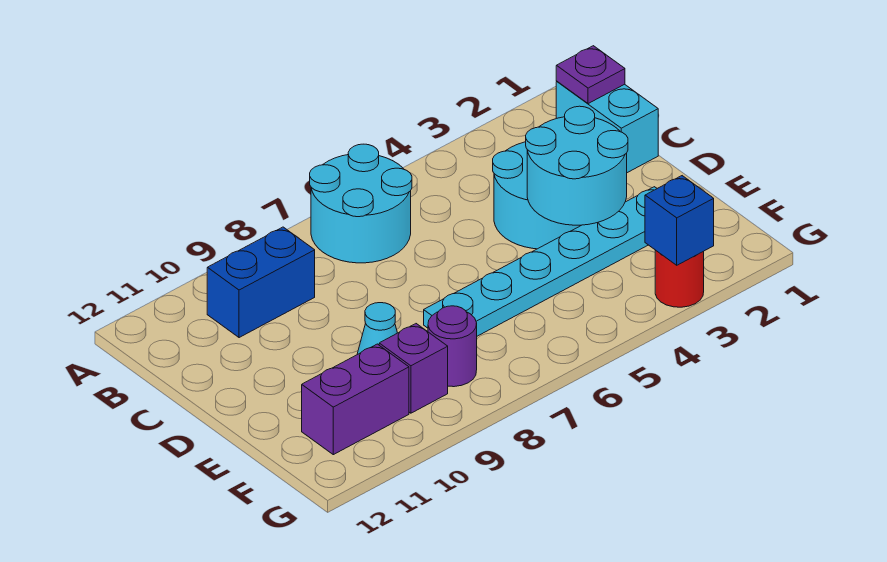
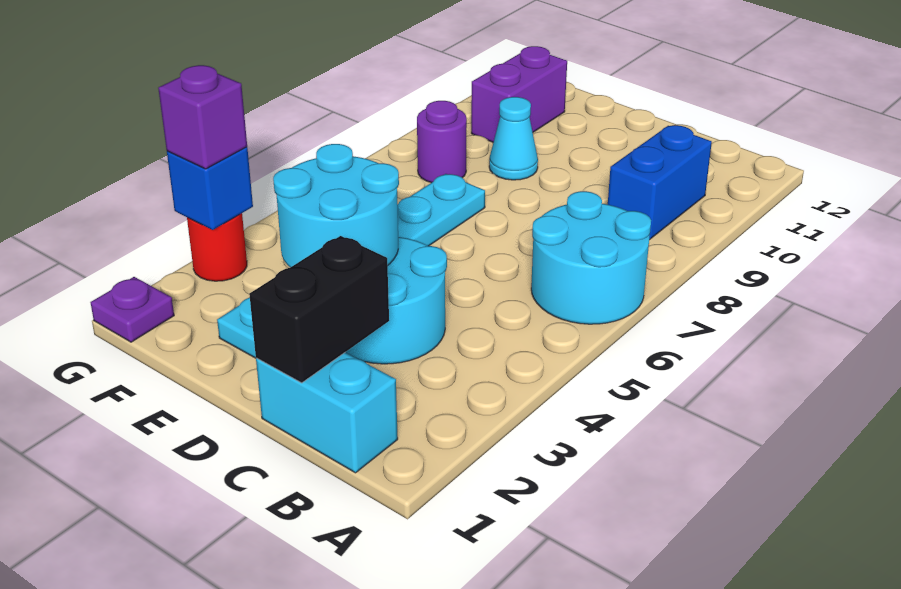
purple plate B1 level 2 -> purple plate G1 level 1
none -> black brick C1:C2 level 2
purple brick F9 level 1 -> purple brick G3 level 3

